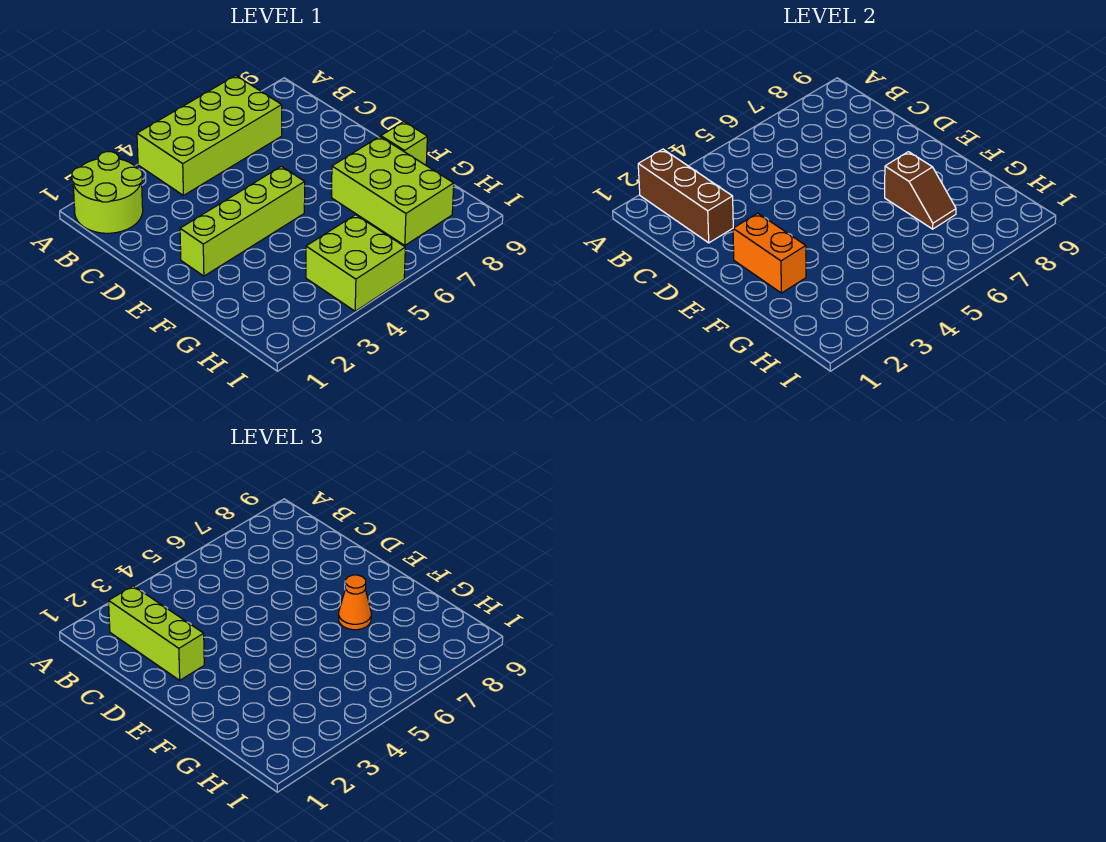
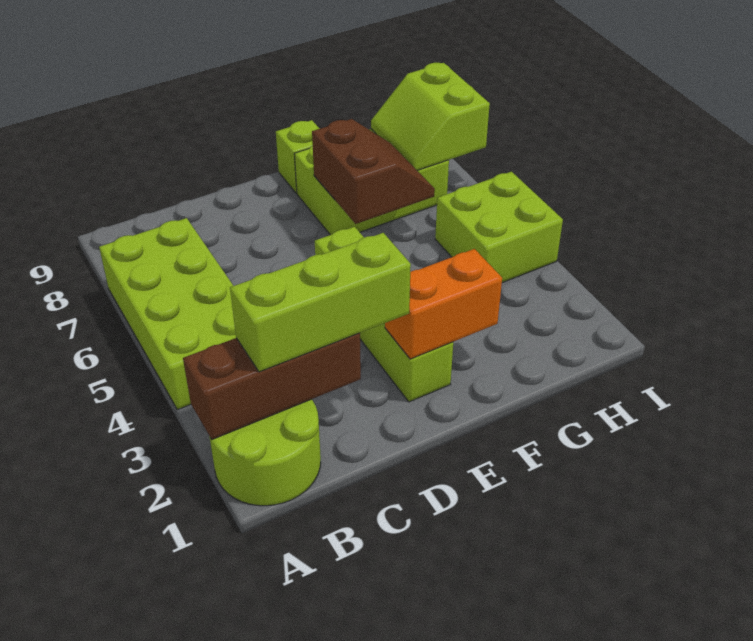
brown slope F7:G7 level 2 top F -> brown slope F6:G7 level 2 top F
orange cone F7 level 3 -> none
none -> lime slope H7:I8 level 2 top I

